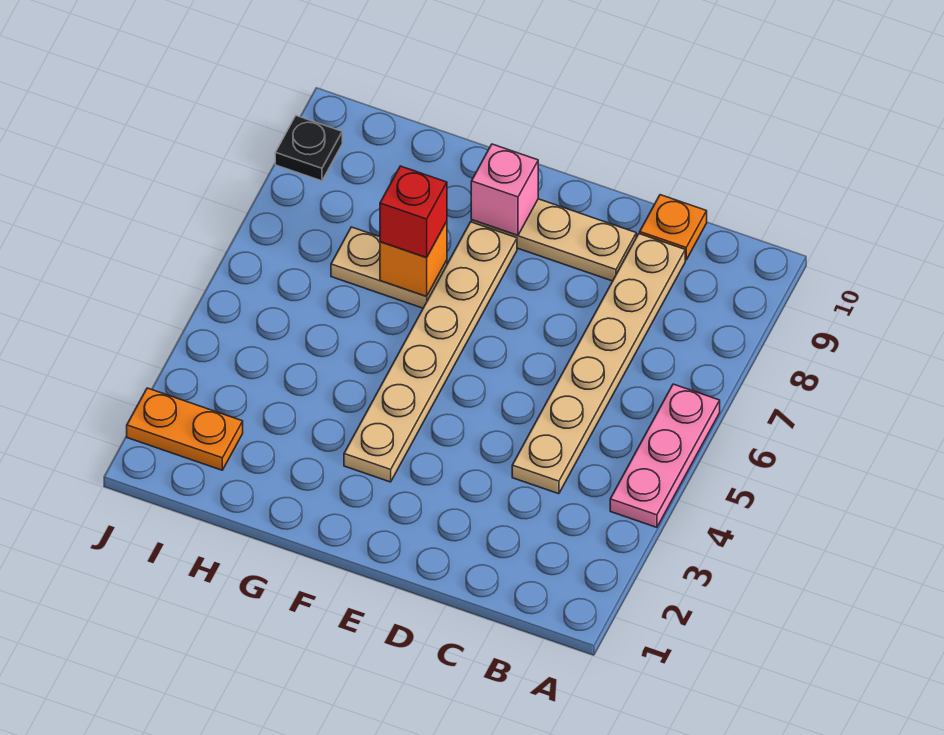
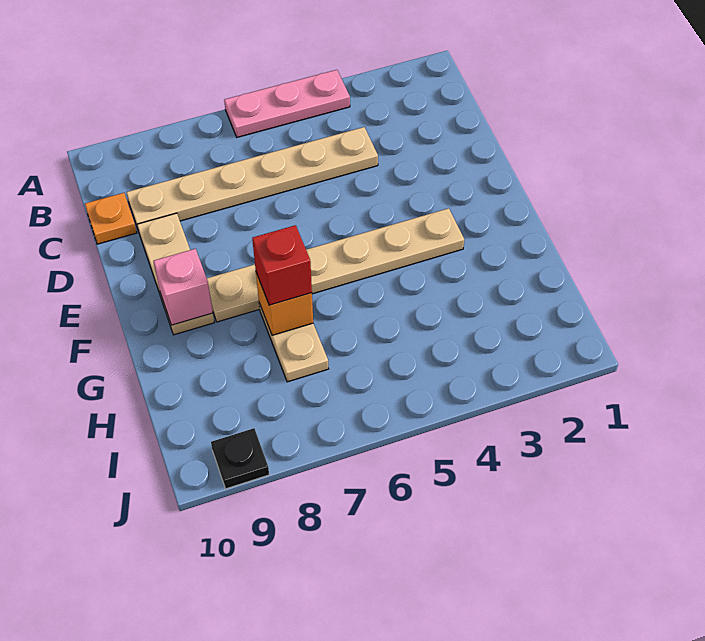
orange plate I2:J2 level 1 -> none

